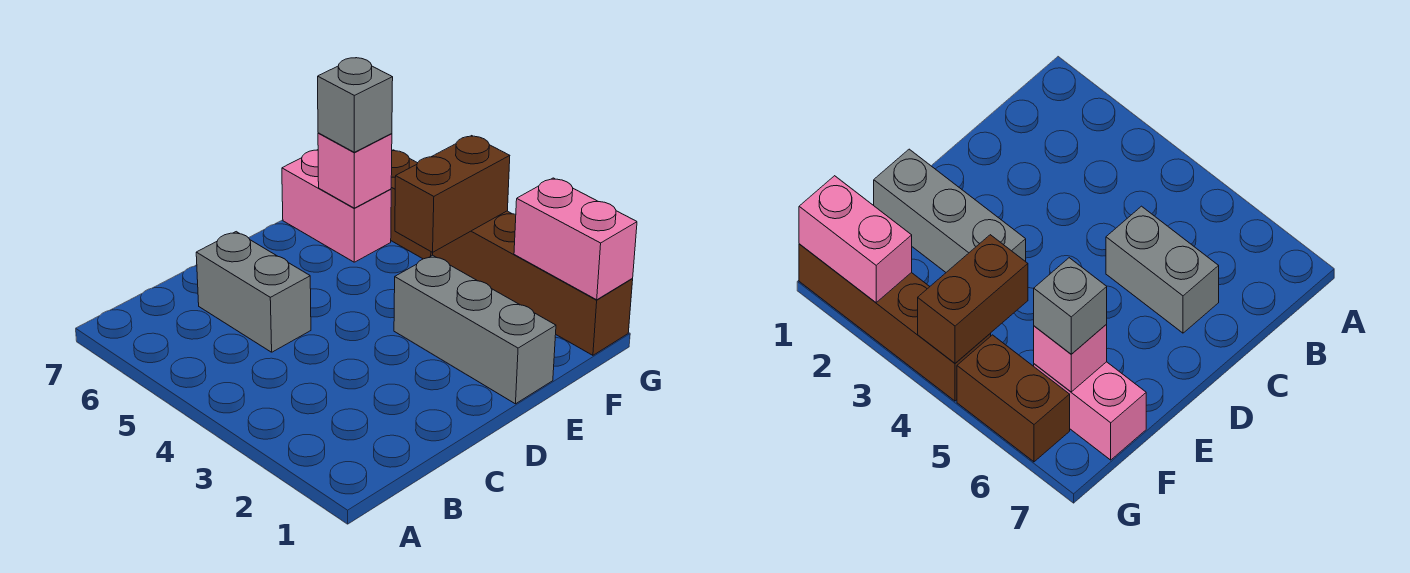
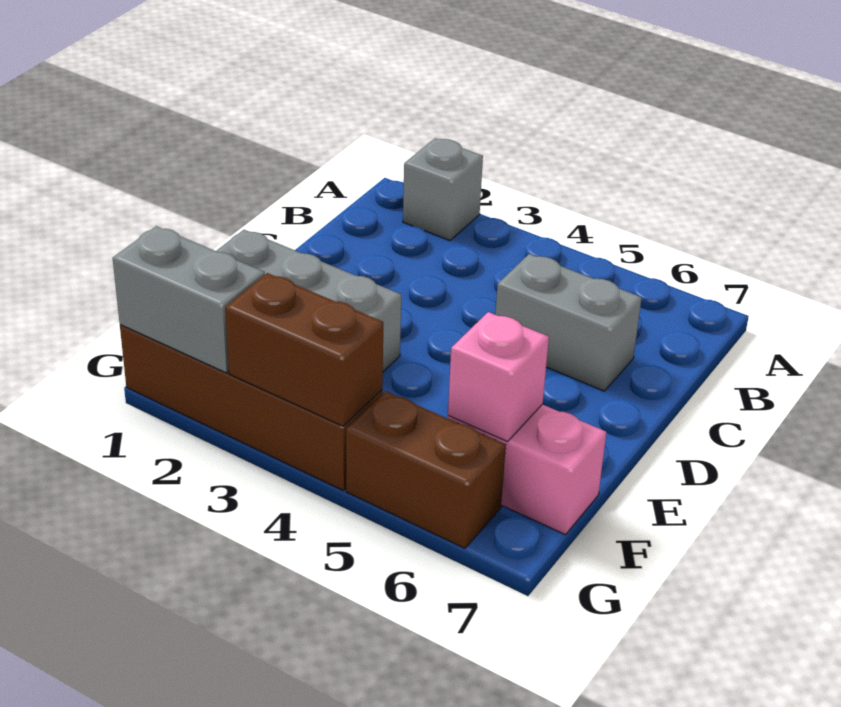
brown brick F4:G4 level 2 -> brown brick G3:G4 level 2
grey brick F6 level 3 -> grey brick A2 level 1
pink brick G1:G2 level 2 -> grey brick G1:G2 level 2

